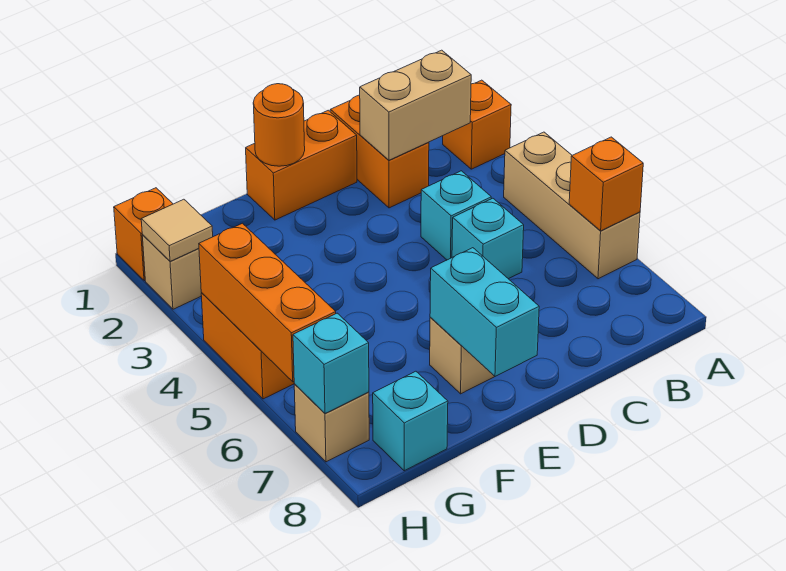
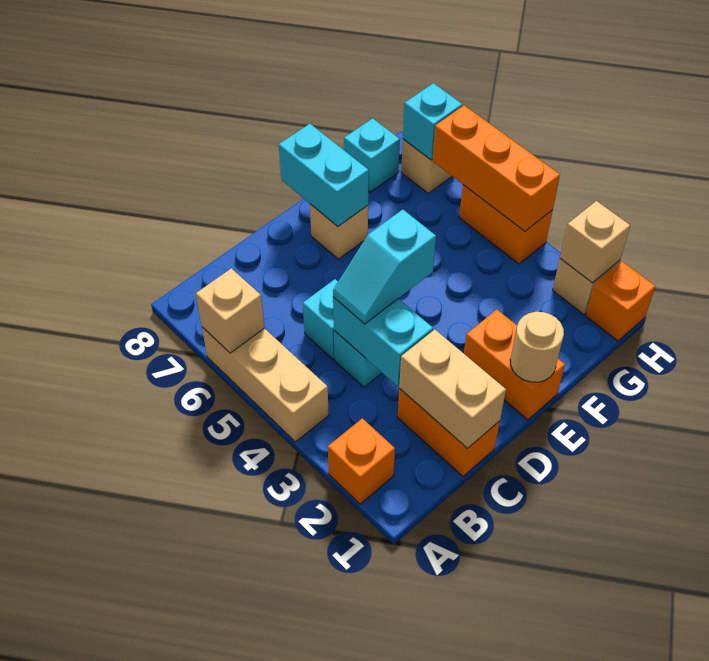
orange brick A6 level 2 -> tan brick A6 level 2
tan brick B2:C2 level 2 -> tan brick C1:C2 level 2
none -> cyan brick C3:C4 level 2
none -> cyan slope C4:D4 level 3 top D
orange brick D1:E1 level 1 -> orange brick E1:E2 level 1
orange round brick E1 level 2 -> tan round brick E1 level 2
tan tile H2 level 2 -> tan brick H2 level 2

